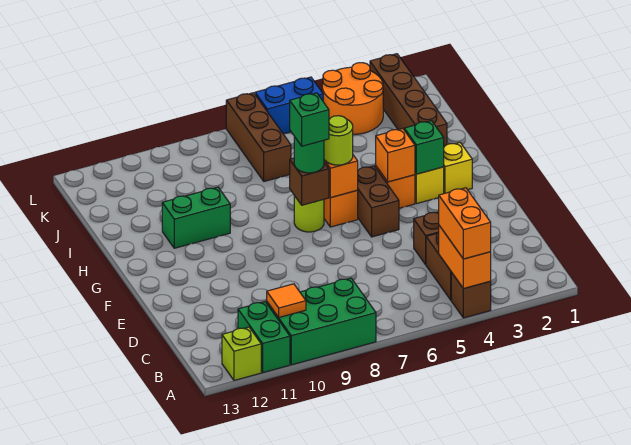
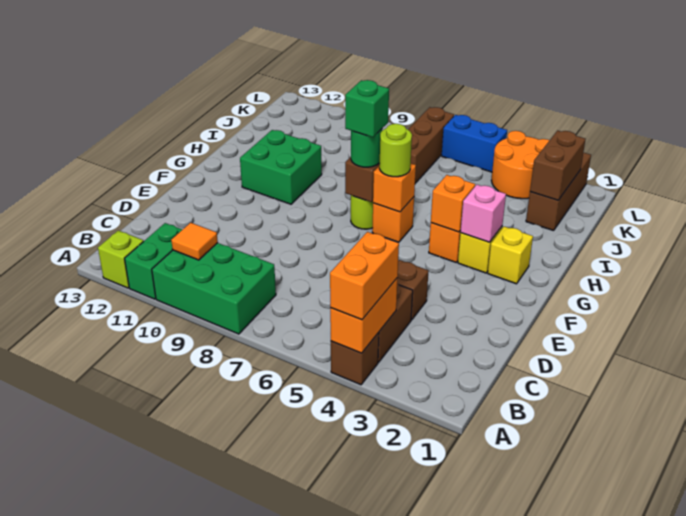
brown brick F5:G5 level 1 -> brown brick J2:K2 level 2
green brick G3 level 2 -> pink brick G3 level 2
green brick H10:H11 level 1 -> green brick G10:H11 level 1
brown brick I2:L2 level 1 -> brown brick J2:L2 level 1

